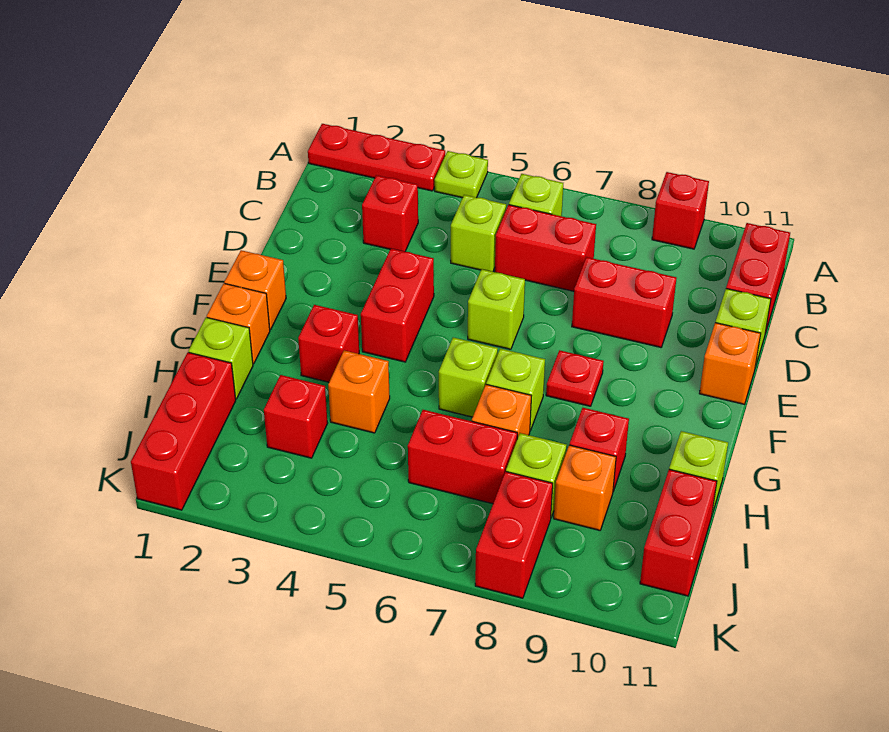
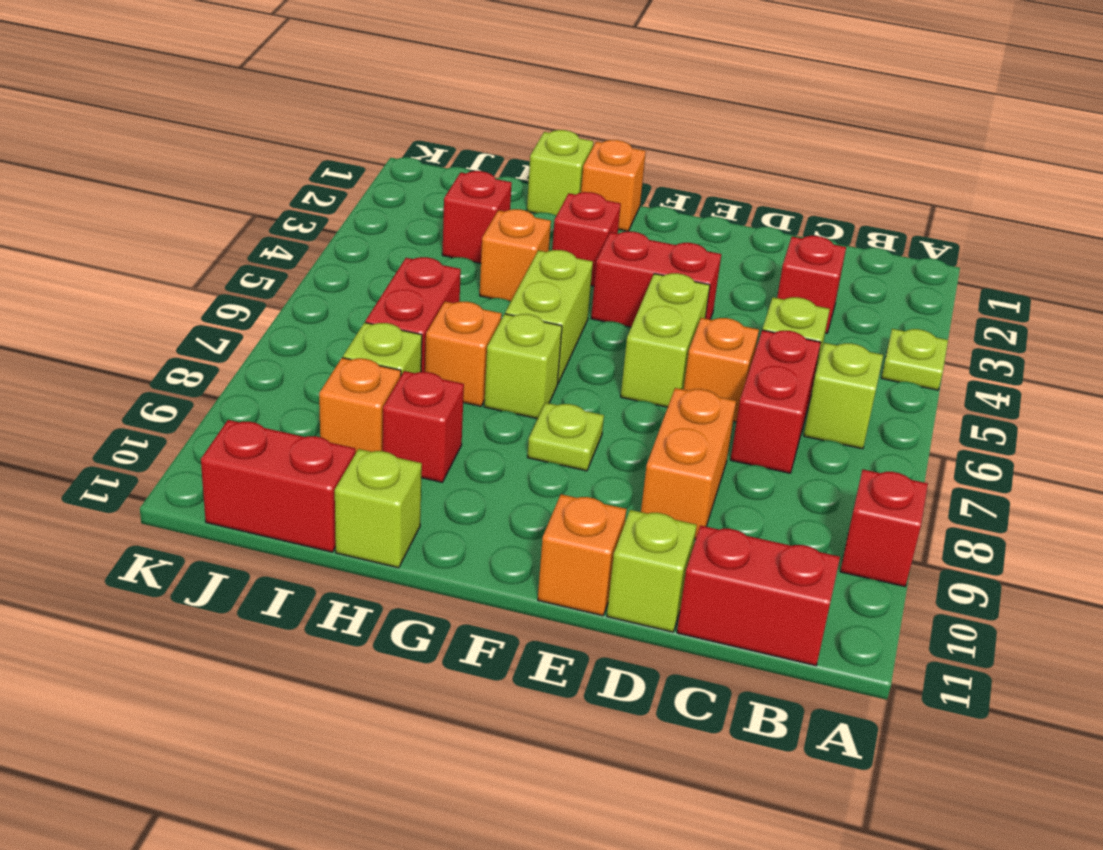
red plate A1:A3 level 1 -> none
red brick D8:D9 level 1 -> orange brick D8:D9 level 1
lime brick E6 level 1 -> lime brick E5:E6 level 1
orange brick F1 level 1 -> orange brick D6 level 1
red plate F8 level 1 -> lime plate F8 level 1
lime brick G6 level 1 -> lime brick G5:G6 level 1
red brick I1:K1 level 1 -> none
red brick J8:K8 level 1 -> none

